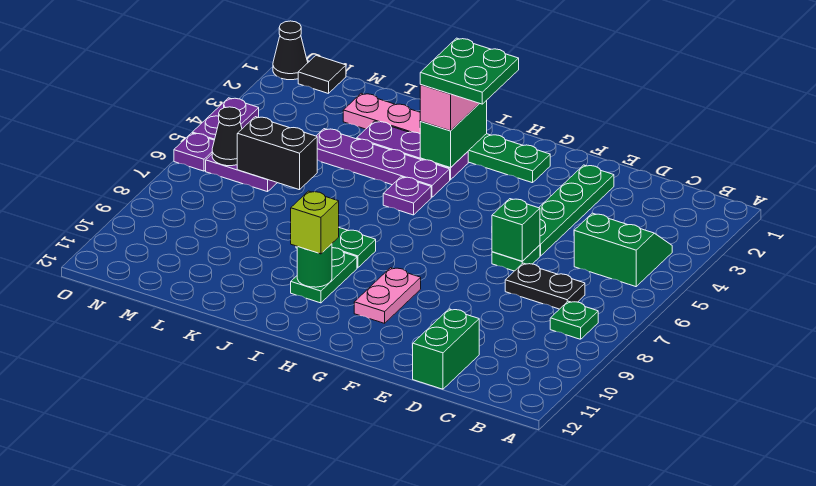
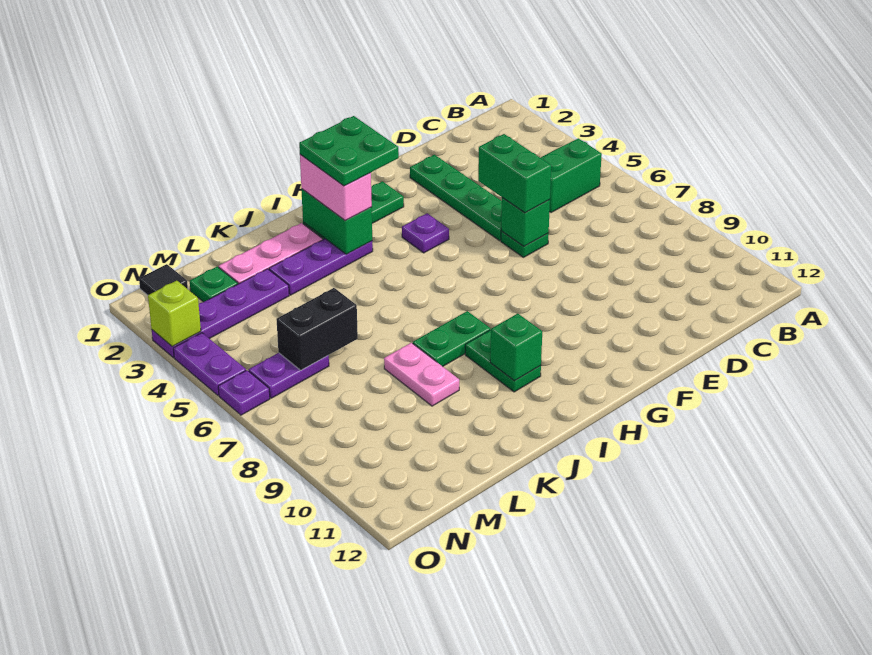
green plate B8 level 1 -> green plate M2 level 1
black plate C7:D7 level 1 -> none
green brick D11:D12 level 1 -> green brick E5:E6 level 3
pink plate G9:G10 level 1 -> pink plate K8:K9 level 1
purple plate I4:L4 level 1 -> purple plate L3:O3 level 1
purple plate I5 level 1 -> purple plate G4 level 1
green round brick I10 level 2 -> green brick I10 level 2
lime brick I10 level 3 -> lime brick O3 level 2
black cone N6 level 2 -> none
black cone O1 level 1 -> none

